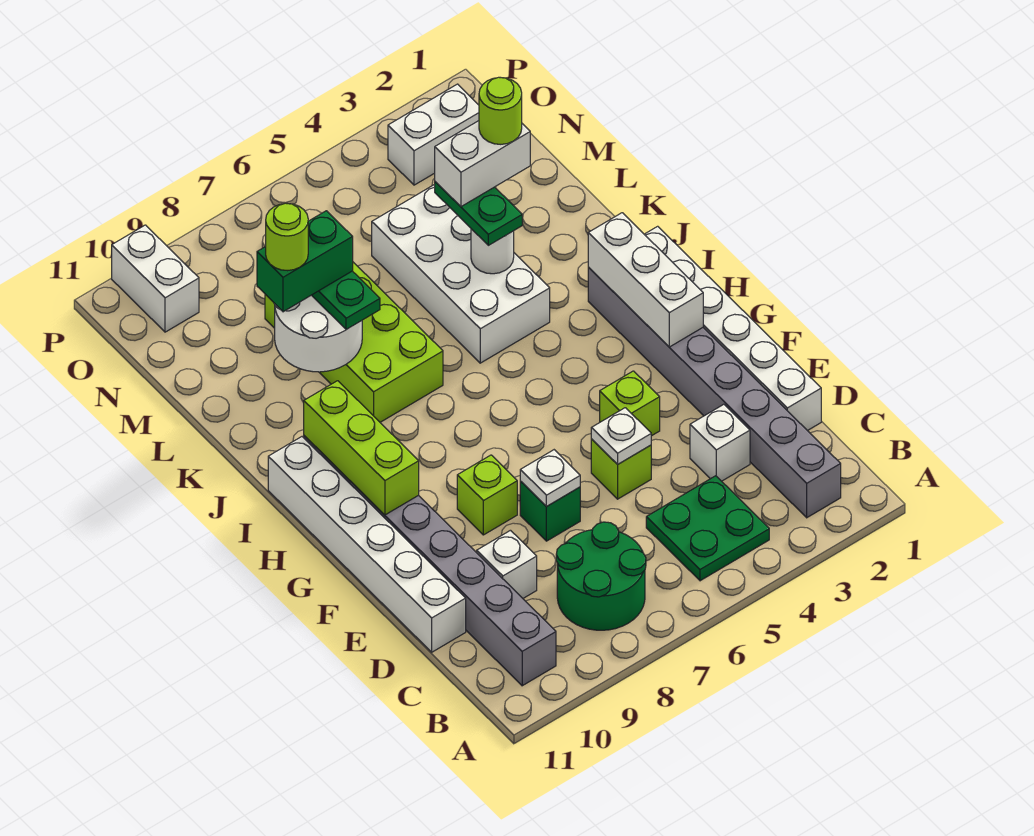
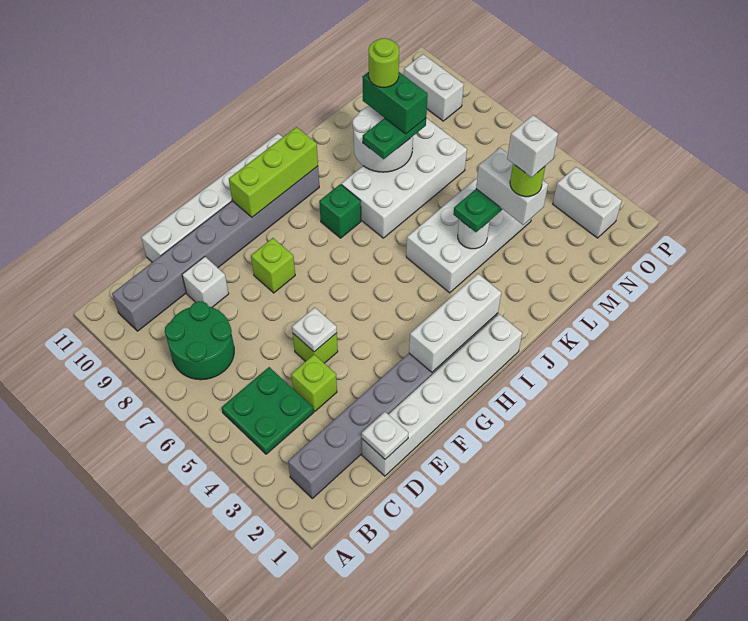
white brick D3 level 1 -> white brick L3 level 6
green brick E7 level 1 -> green brick I8 level 1
white plate E7 level 2 -> white plate D1 level 2
lime brick F4 level 1 -> lime brick D4 level 1
lime brick J7:M8 level 1 -> white brick J7:M8 level 1
white brick O10:P10 level 1 -> white brick O9:O10 level 1

